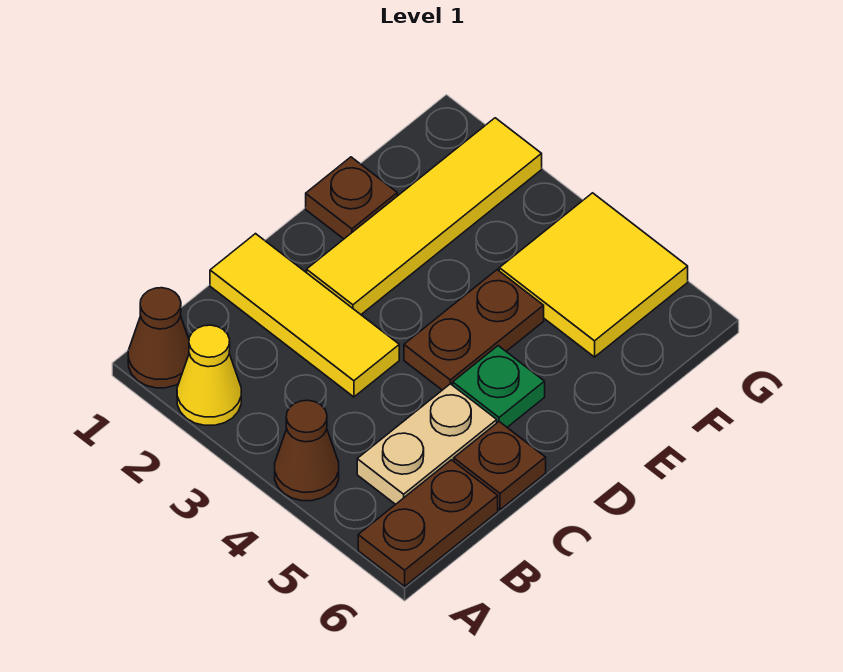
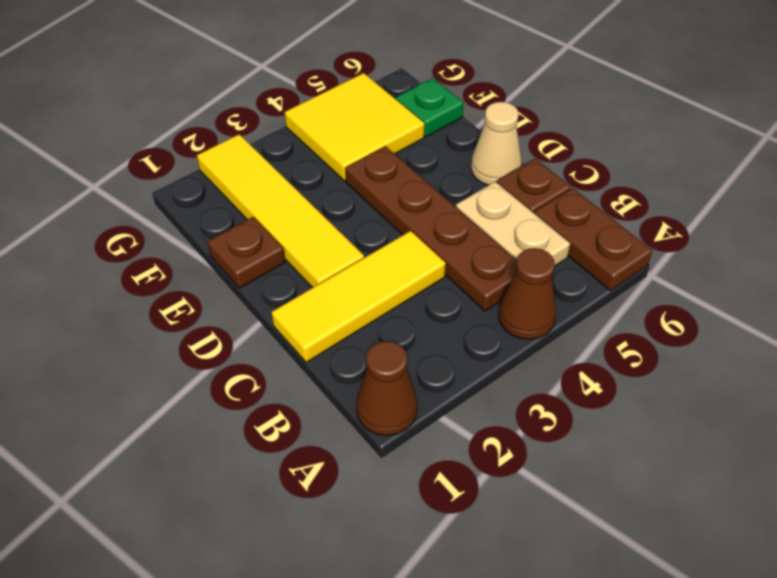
yellow cone A2 level 1 -> none
brown plate D4:E4 level 1 -> brown plate B4:E4 level 1
green plate D5 level 1 -> green plate F6 level 1
none -> tan cone D6 level 1

